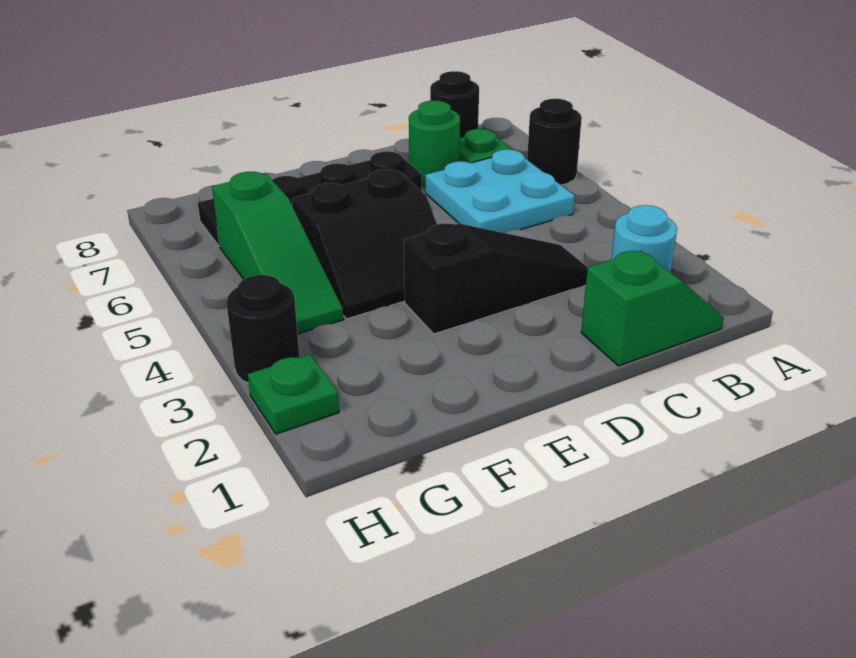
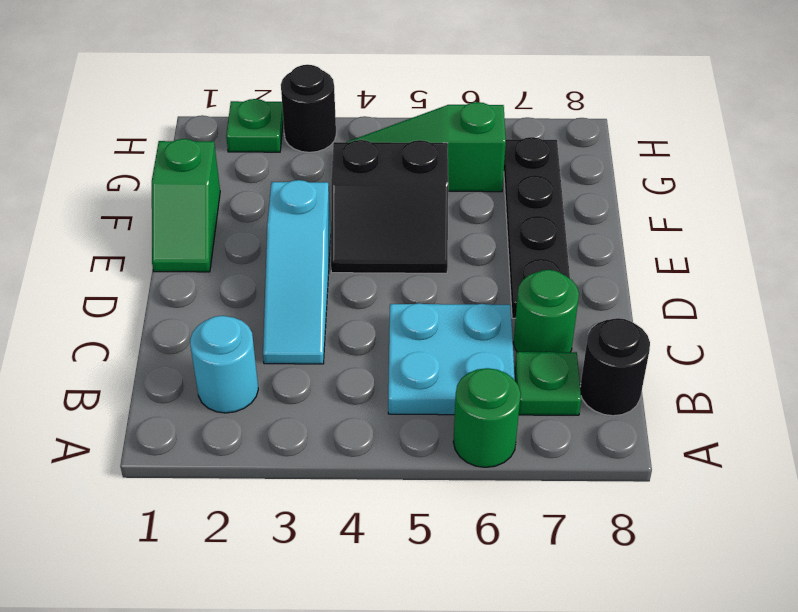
black round brick A6 level 1 -> green round brick A6 level 1
green slope B1:C1 level 1 top C -> green slope E1:F1 level 1 top F
black slope C3:E3 level 1 top E -> cyan slope C3:E3 level 1 top E
black slope E4:F5 level 1 top 5 -> black slope E4:F5 level 1 top F

